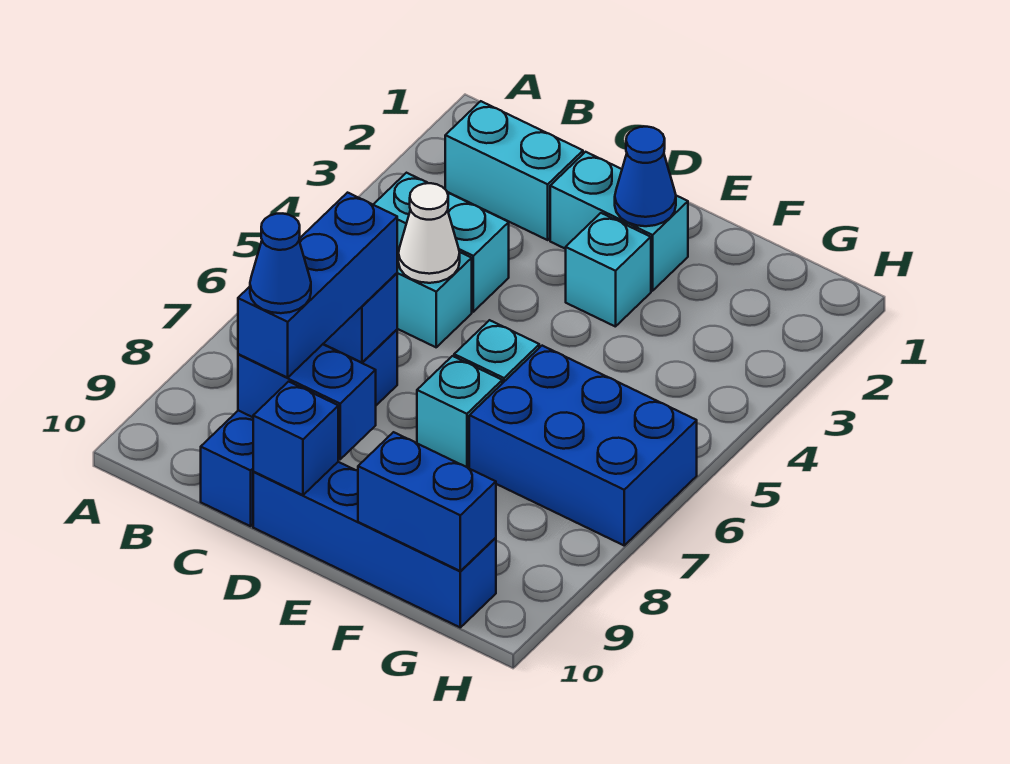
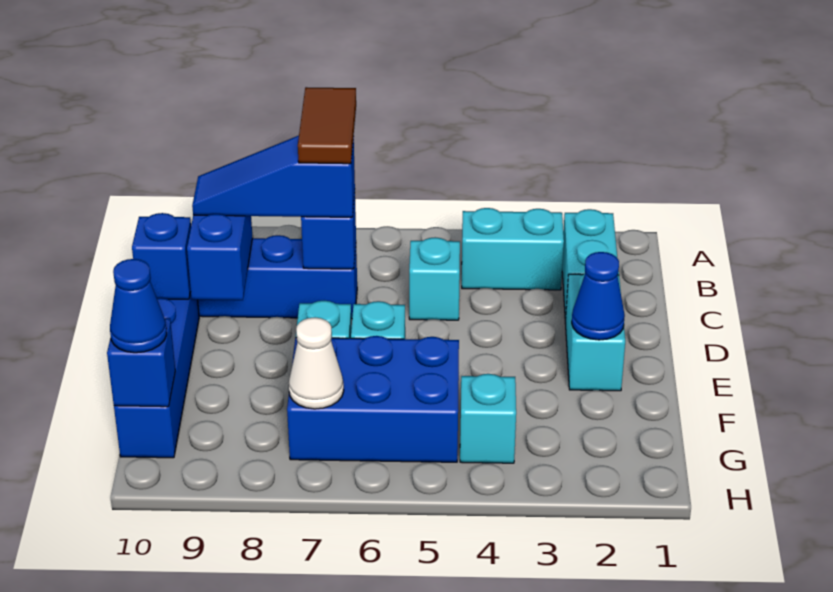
cyan brick B4:C4 level 1 -> cyan brick B3:B4 level 1
none -> brown tile B7:C7 level 4
white cone C5 level 2 -> white cone G7 level 2
blue brick C7:C9 level 3 -> blue slope C7:C9 level 3 top 7
blue cone C9 level 4 -> blue cone G10 level 3
cyan brick E3 level 1 -> cyan brick G4 level 1
blue brick F6:H7 level 1 -> blue brick F5:G7 level 1
blue brick F10:G10 level 2 -> blue brick G10 level 2

